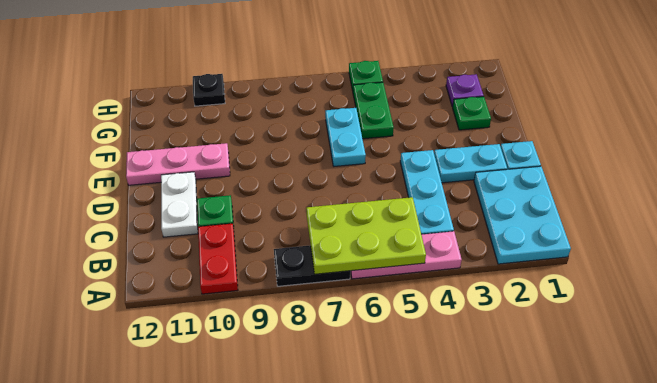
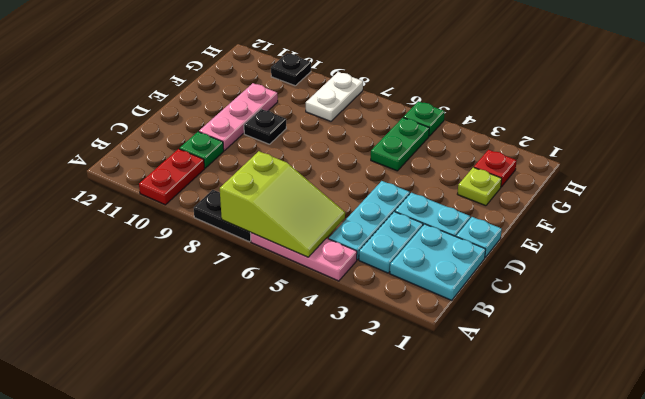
cyan plate A1:C2 level 1 -> cyan plate B1:C2 level 1
lime plate A5:B7 level 2 -> lime slope A5:B7 level 2 top 7
white plate C11:D11 level 1 -> white plate G8:H8 level 1
cyan plate E6:F6 level 1 -> cyan plate B3:C3 level 1
none -> black plate E9 level 1
pink plate E10:E12 level 1 -> pink plate D10:F10 level 1
green plate F2 level 1 -> lime plate F2 level 1
purple plate G2 level 1 -> red plate G2 level 1

